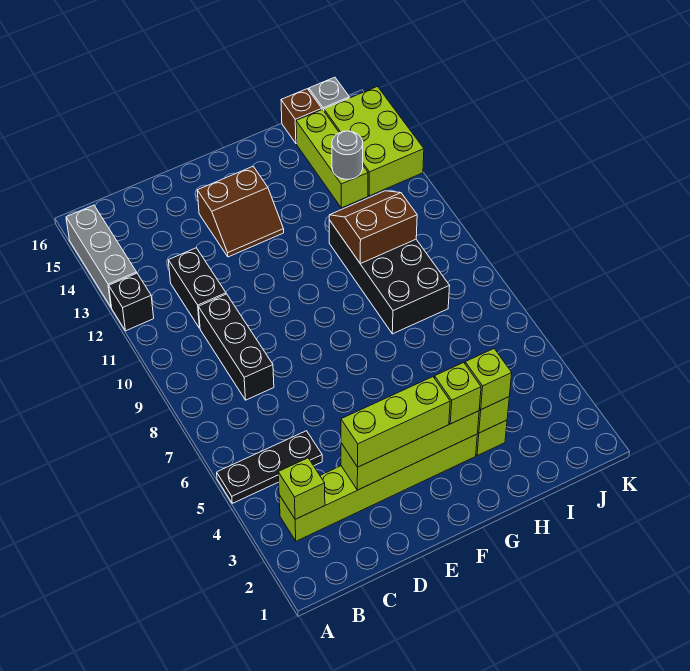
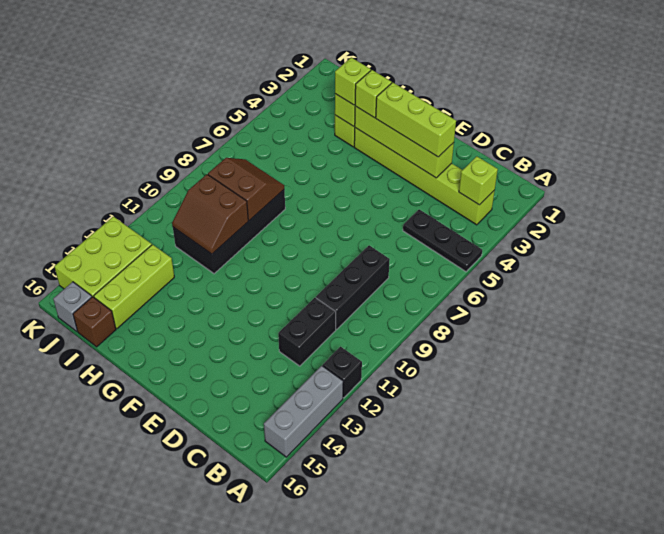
brown slope E13:F14 level 1 top 14 -> brown slope H8:I9 level 2 top 9
grey round brick I13 level 2 -> none

